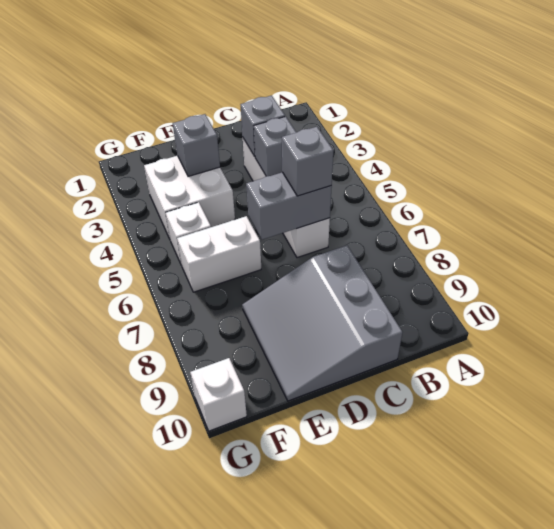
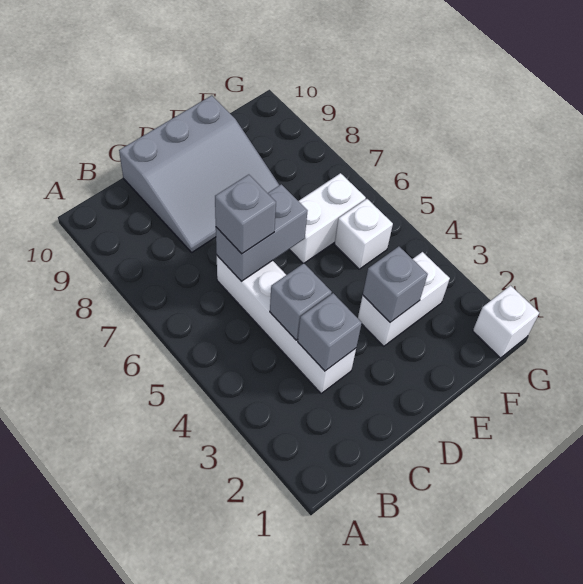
grey slope C8:E10 level 1 top C -> grey slope C8:E10 level 1 top 10
white brick E3:F4 level 1 -> white brick E3:F3 level 1
white brick G10 level 1 -> white brick G1 level 1

